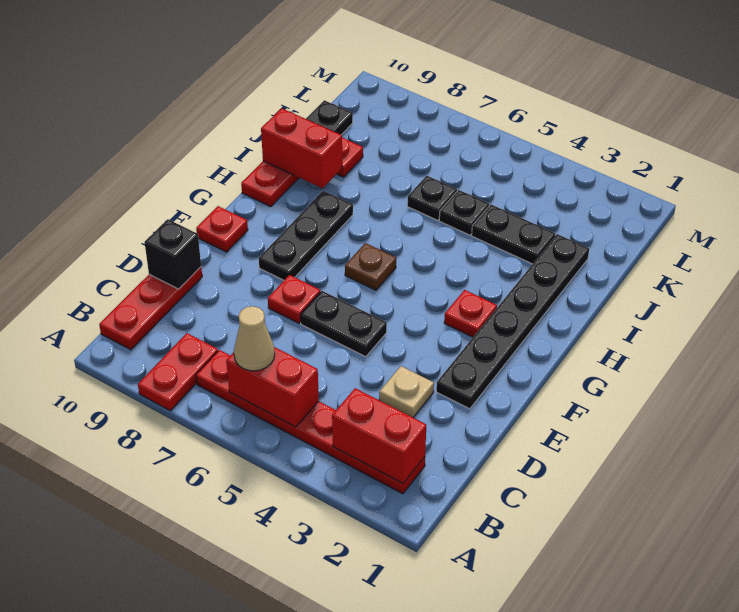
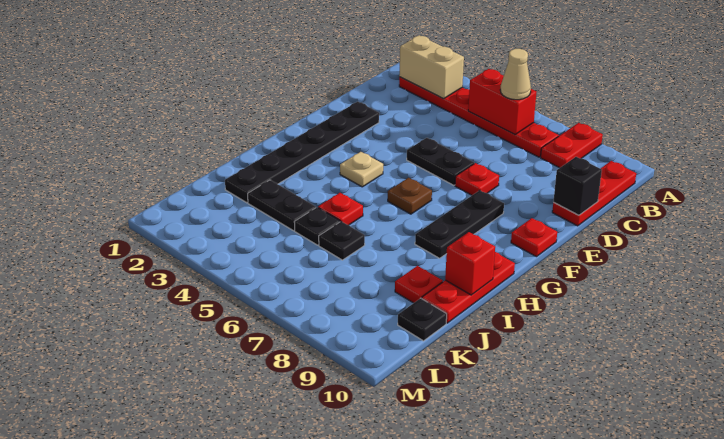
red brick B2:B3 level 2 -> tan brick B2:B3 level 2
tan plate D3 level 1 -> tan plate G4 level 1
red plate G3 level 1 -> red plate I5 level 1
red brick I9:I10 level 2 -> red brick I10 level 2

